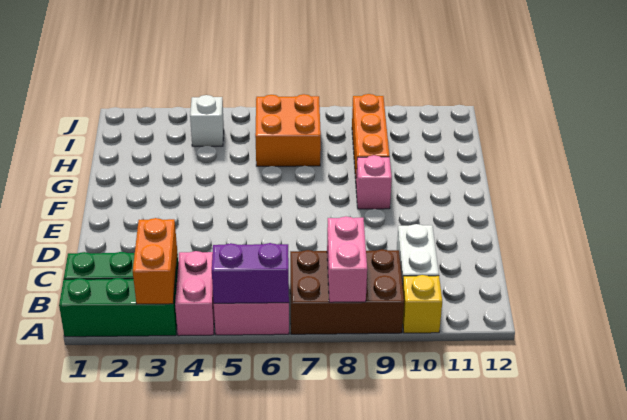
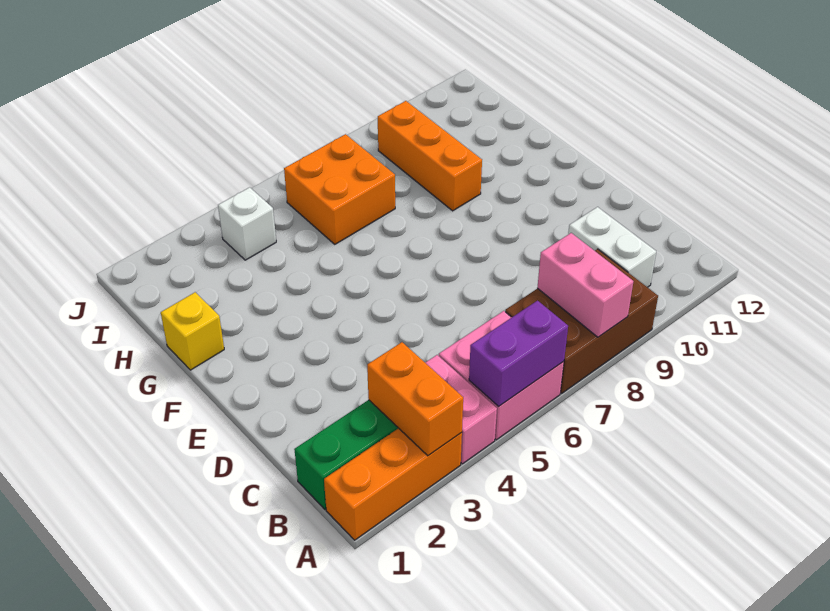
green brick A1:A3 level 1 -> orange brick A1:A3 level 1
yellow brick A10 level 1 -> yellow brick G1 level 1
pink brick F9 level 1 -> none

